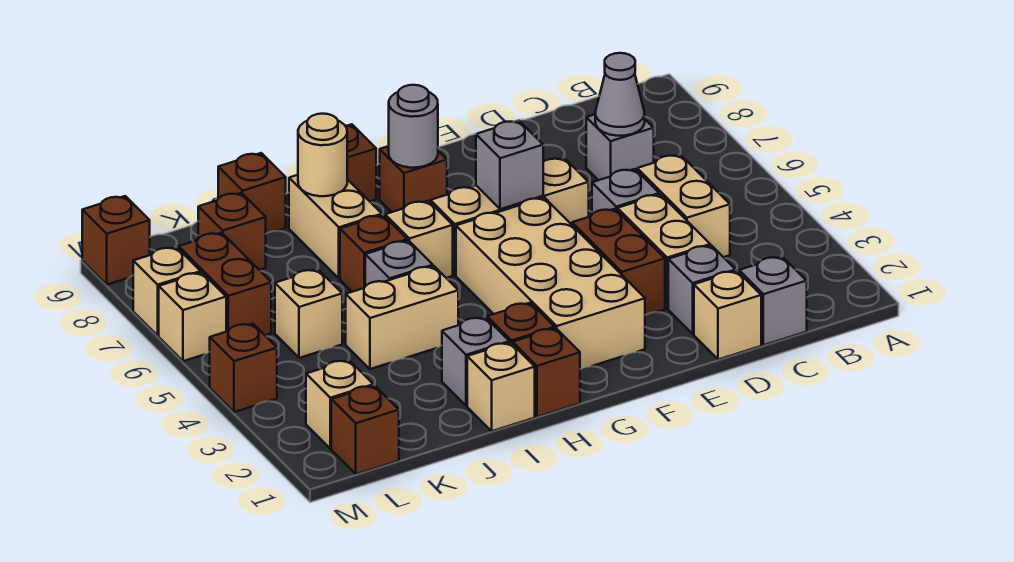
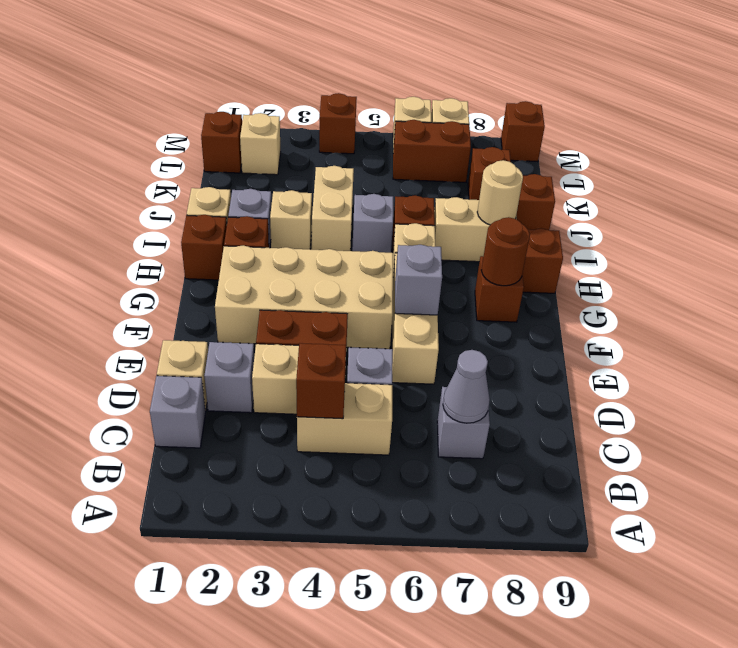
none -> brown brick C4 level 2
grey round brick G8 level 2 -> brown round brick G8 level 2
tan brick K5 level 1 -> tan brick I3 level 1

